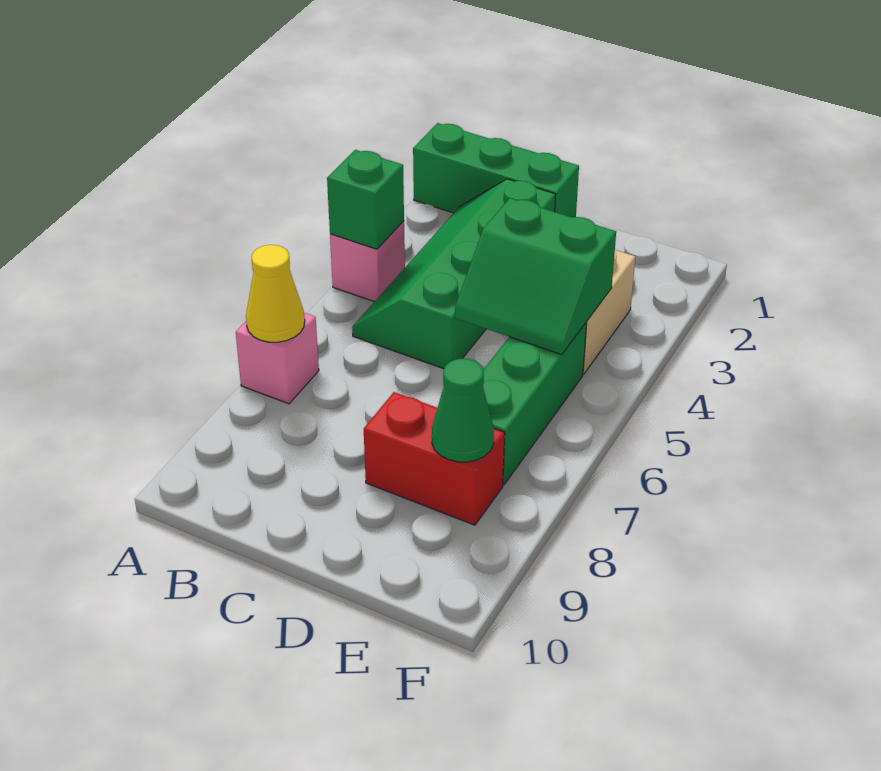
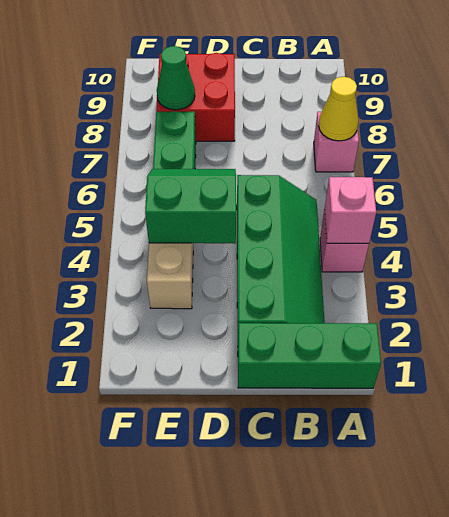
green brick A4 level 2 -> pink brick A4 level 2
red brick D8:E8 level 1 -> red brick D8:E9 level 1

